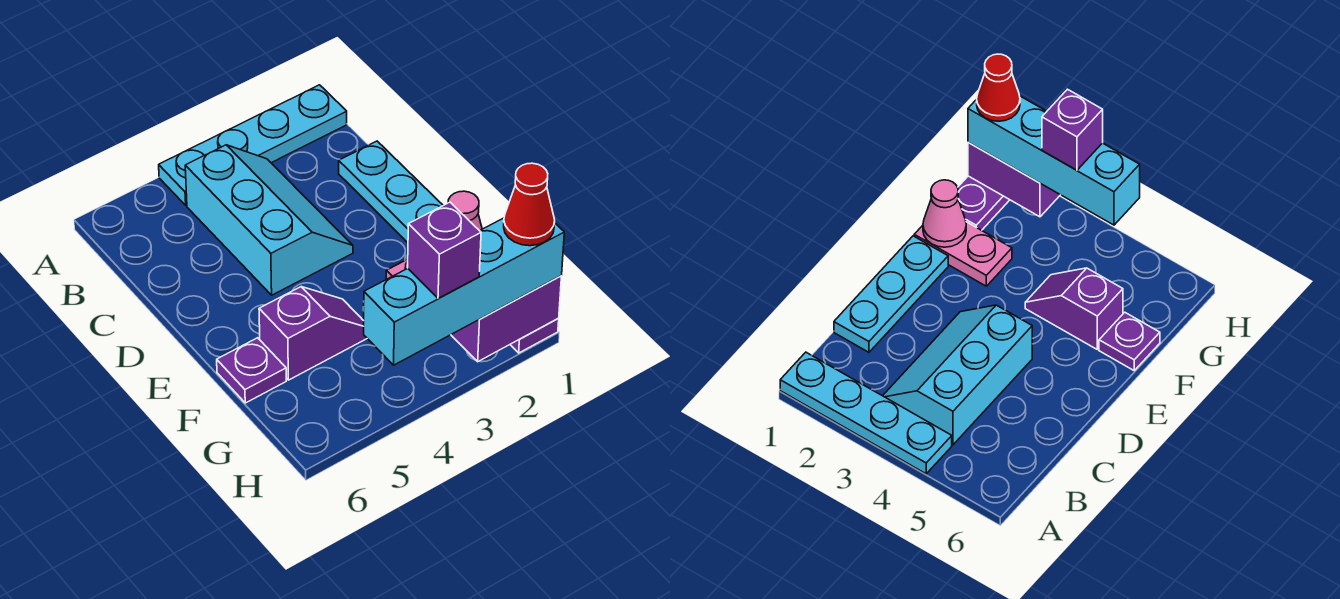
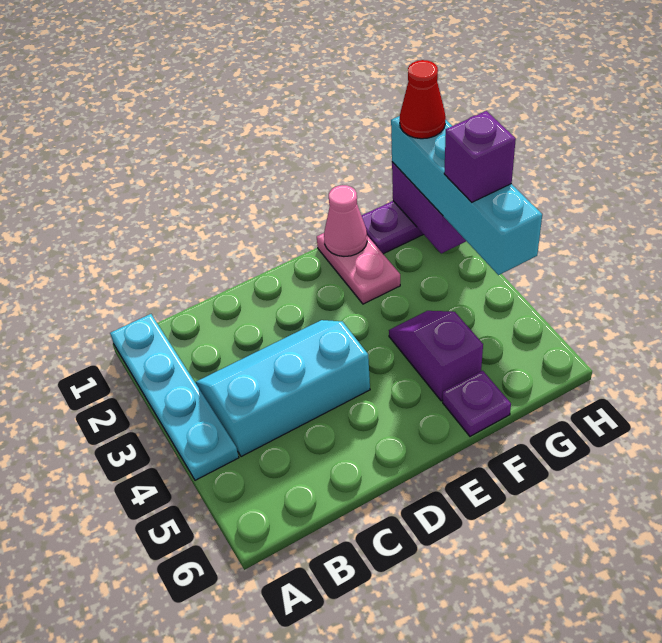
cyan plate C1:E1 level 1 -> none

